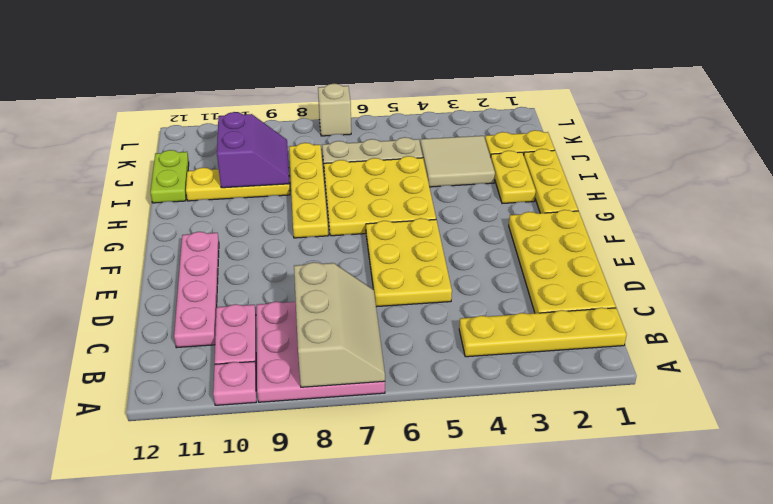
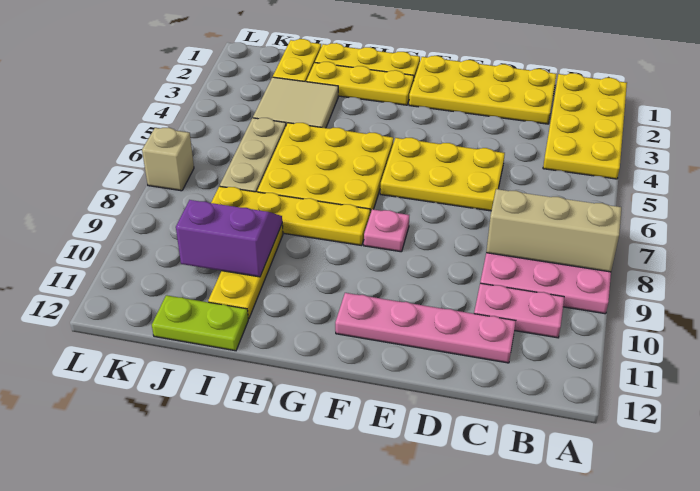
pink plate A10 level 1 -> pink plate F8 level 1
yellow plate B1:B4 level 1 -> yellow plate A1:B4 level 1
yellow plate H2:I2 level 1 -> yellow plate G2:I2 level 1

